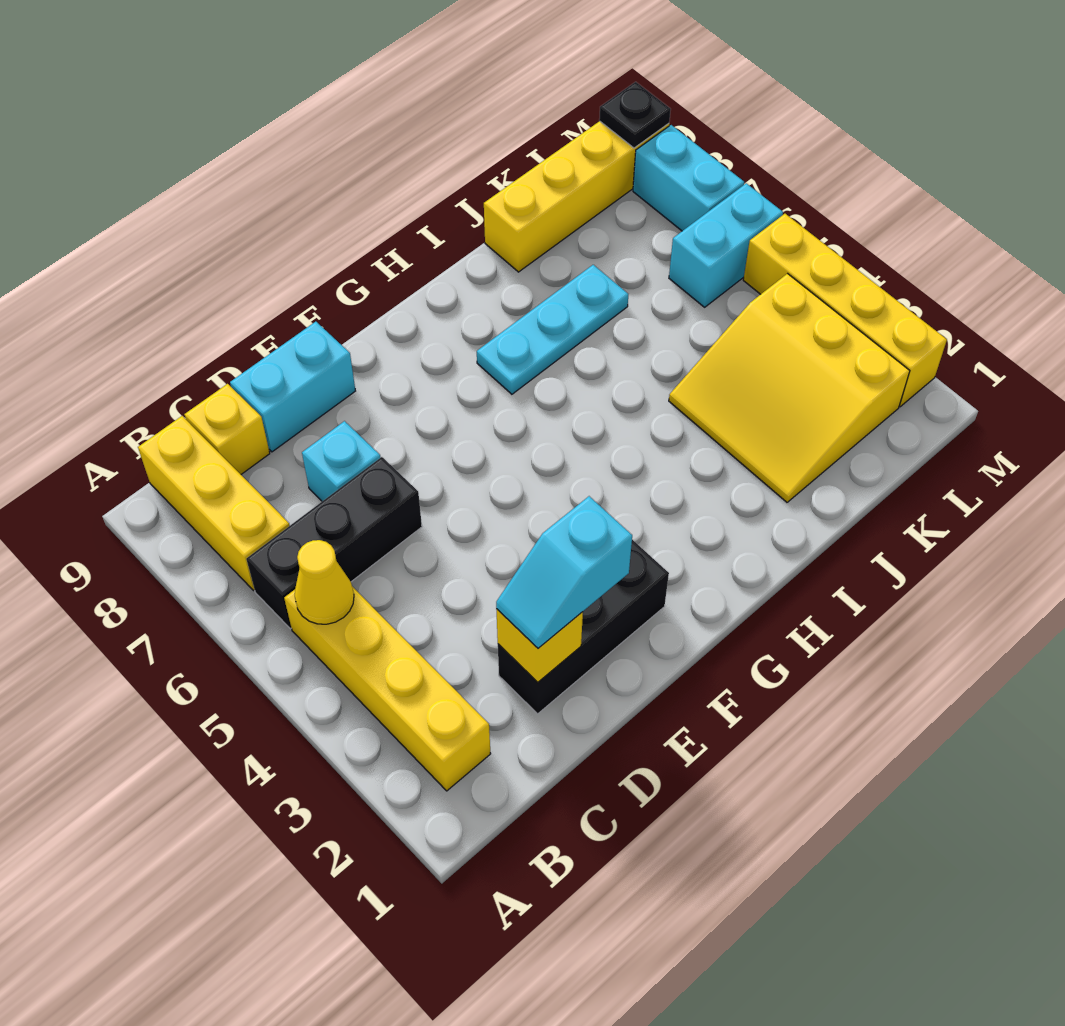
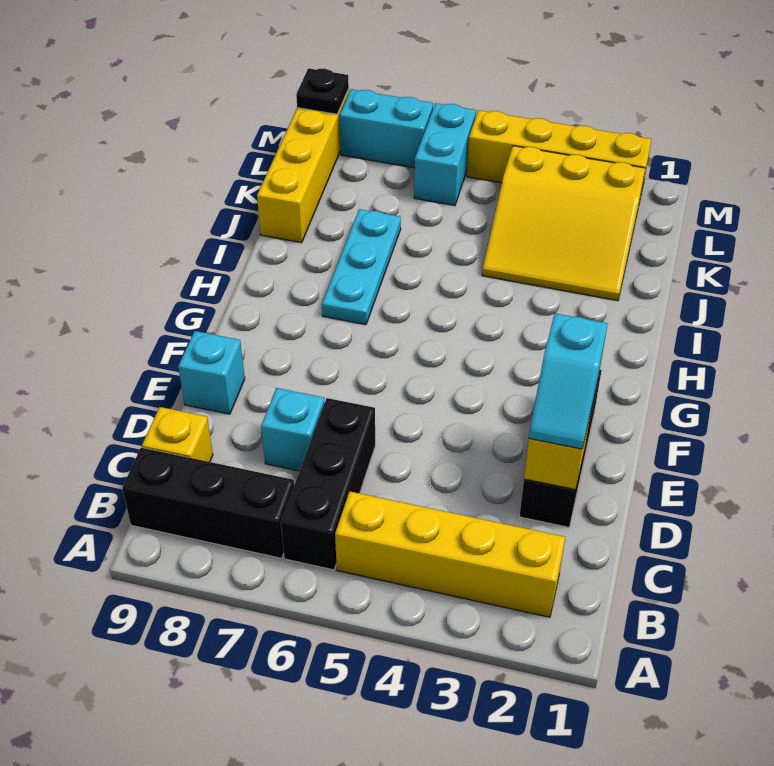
yellow cone B5 level 2 -> none
yellow brick B7:B9 level 1 -> black brick B7:B9 level 1
cyan brick D9:E9 level 1 -> cyan brick E9 level 1

